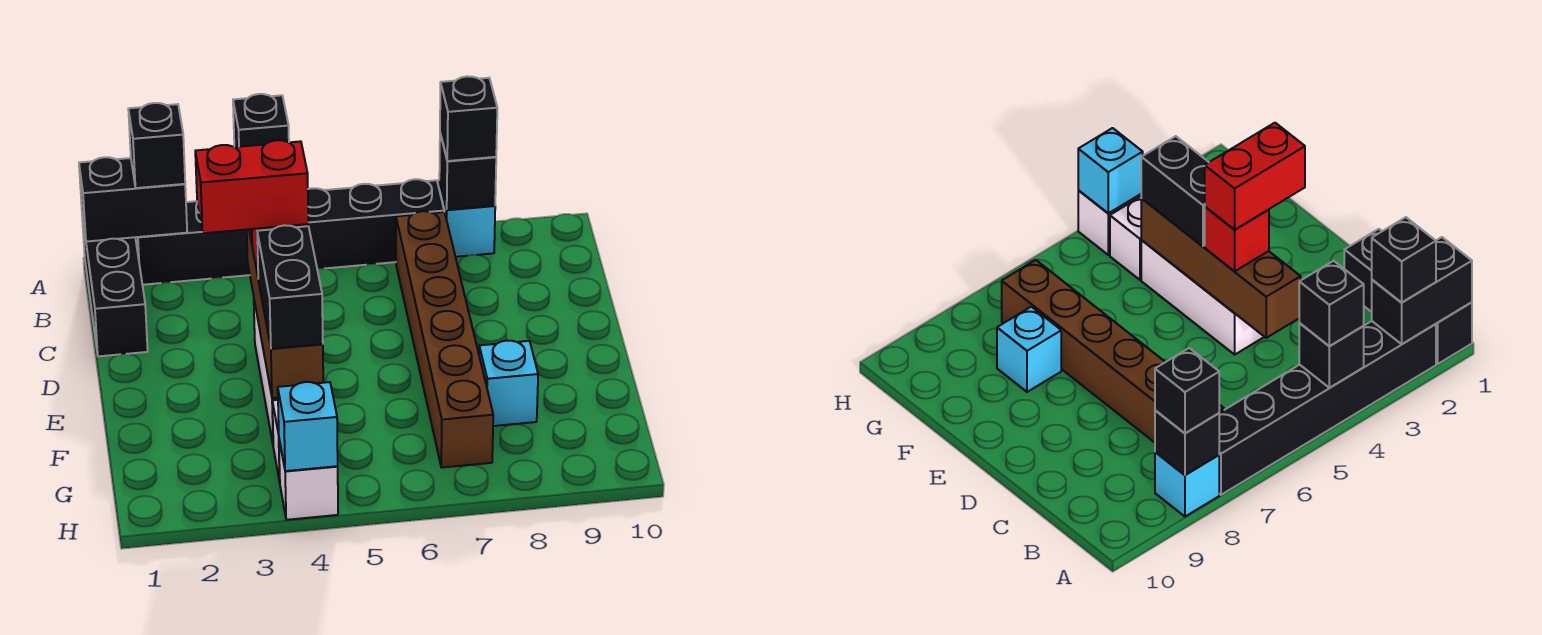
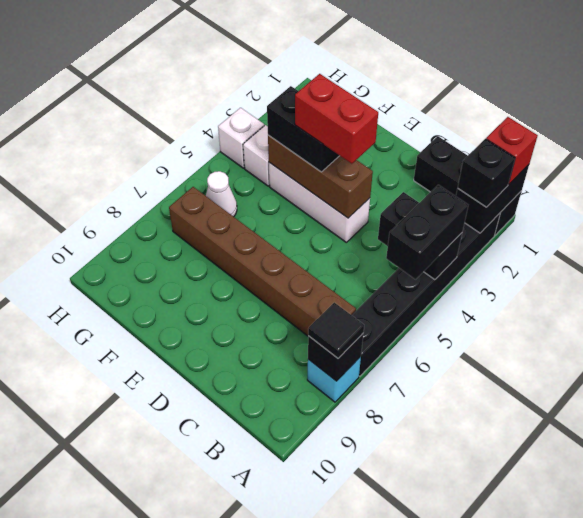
black brick A4 level 2 -> black brick A4:B4 level 2
black brick A4 level 3 -> black brick A4:A5 level 3
black brick A8 level 3 -> black tile A8 level 3
brown brick C4:F4 level 2 -> brown brick D4:F4 level 2
red brick D3:D4 level 4 -> red brick D4:E4 level 4
red brick D4 level 3 -> red brick A1 level 3
cyan brick F8 level 1 -> none
none -> white cone G6 level 1
cyan brick H4 level 2 -> none

